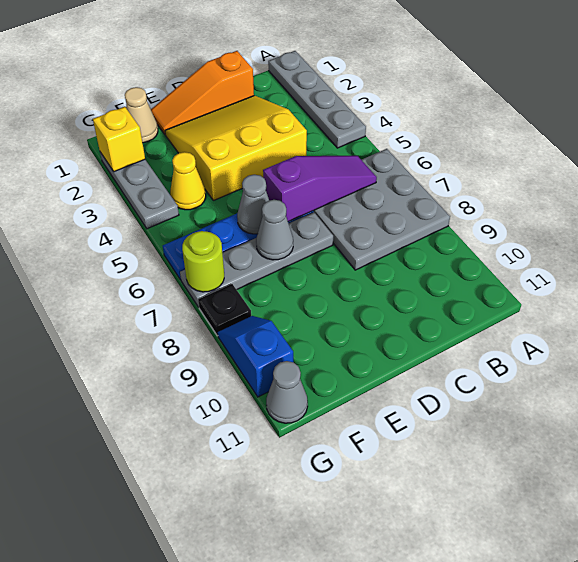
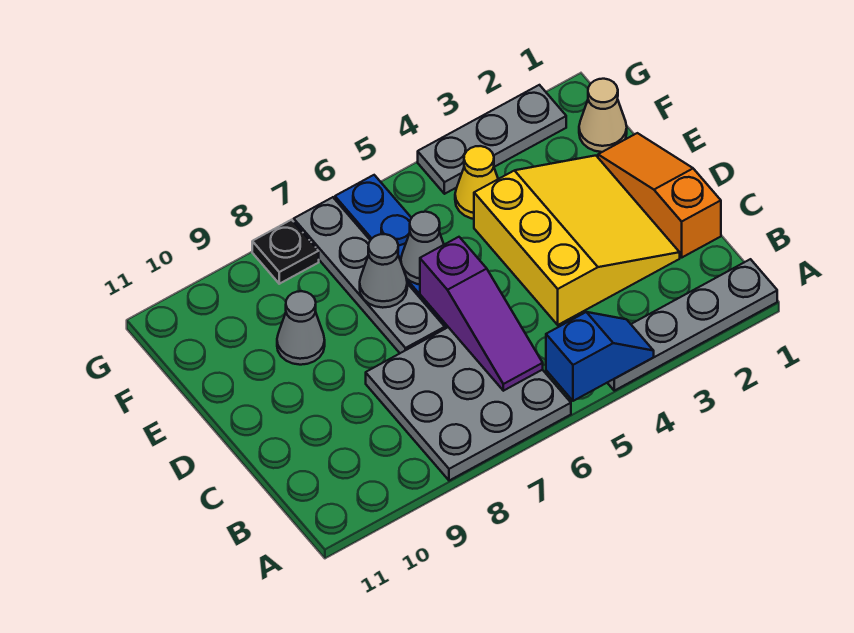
yellow brick G2 level 2 -> none
lime round brick G7 level 2 -> none
blue slope G9:G10 level 1 top 10 -> blue slope A4:A5 level 2 top 5
grey cone G11 level 1 -> grey cone E9 level 1

